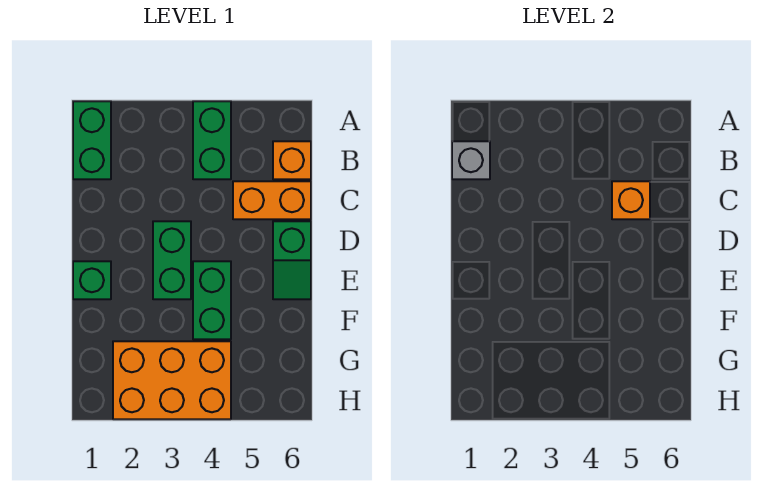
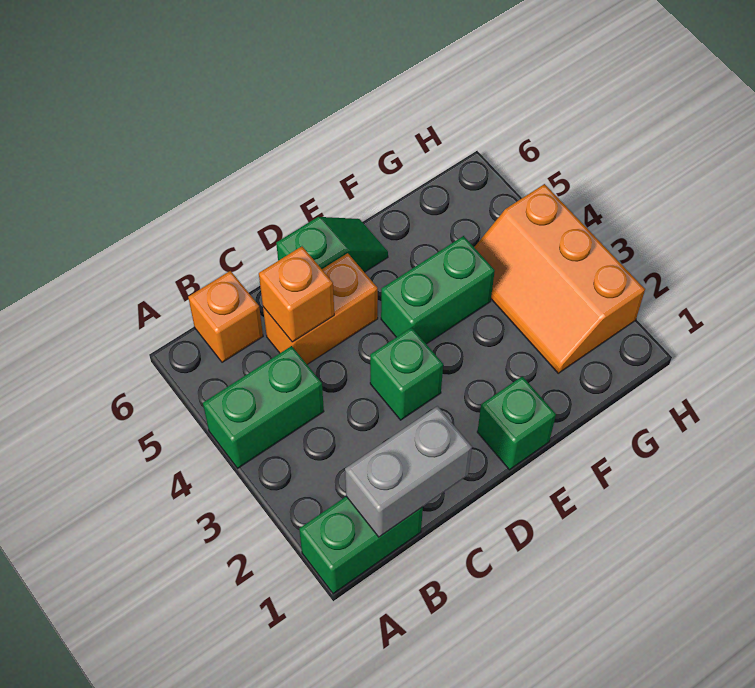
grey brick B1 level 2 -> grey brick B1:C1 level 2
orange brick C5:C6 level 1 -> orange brick C5:D5 level 1
green brick D3:E3 level 1 -> green brick D3 level 1
orange brick G2:H4 level 1 -> orange slope G2:H4 level 1 top H

